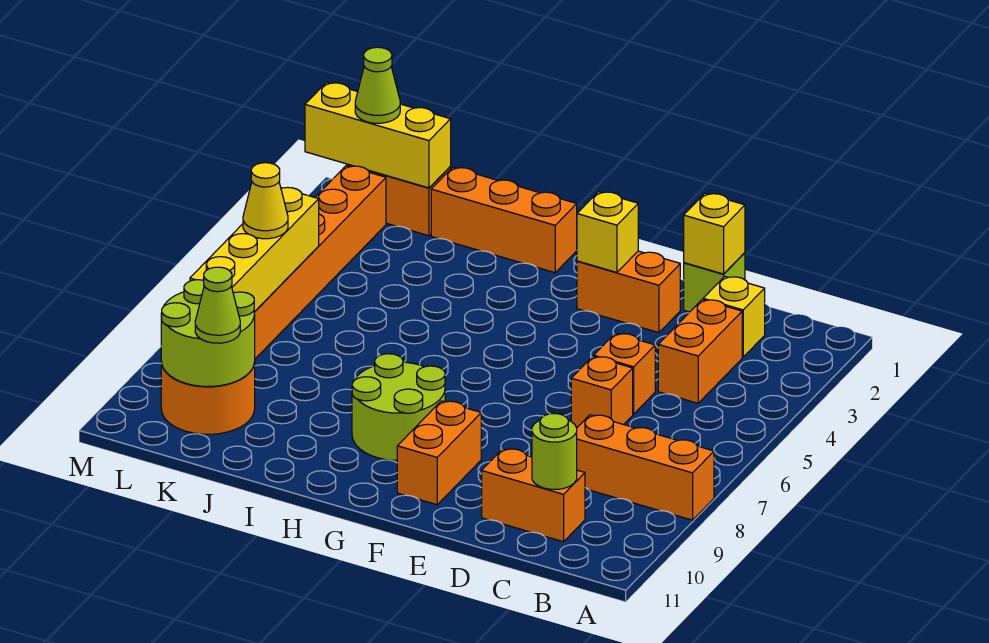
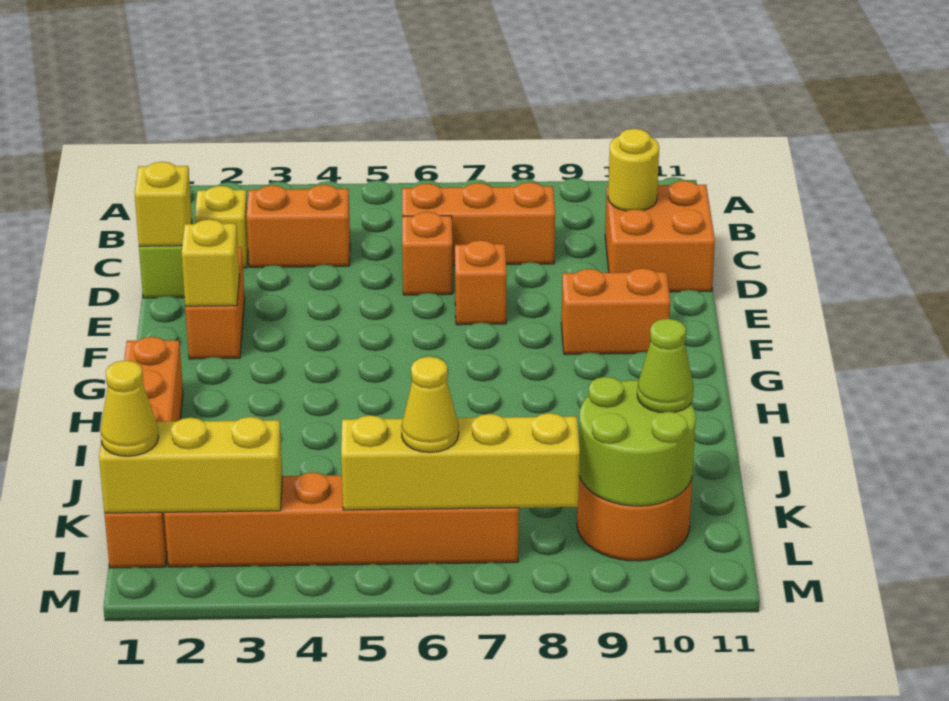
orange brick A8:C8 level 1 -> orange brick C6:C8 level 1
orange brick C10:D10 level 1 -> orange brick C10:D11 level 1
lime round brick C10 level 2 -> yellow round brick C10 level 2
orange brick D5 level 1 -> orange brick E7 level 1
lime round brick G8:H9 level 1 -> none
yellow brick K1:M1 level 2 -> yellow brick L1:L3 level 2
lime cone L1 level 3 -> yellow cone L1 level 3

